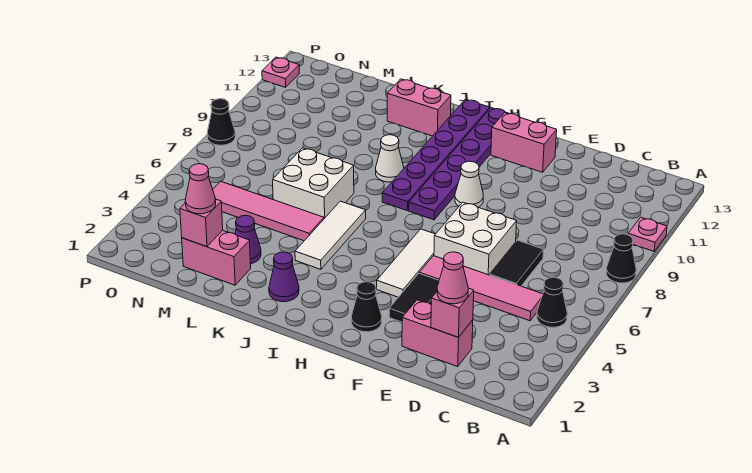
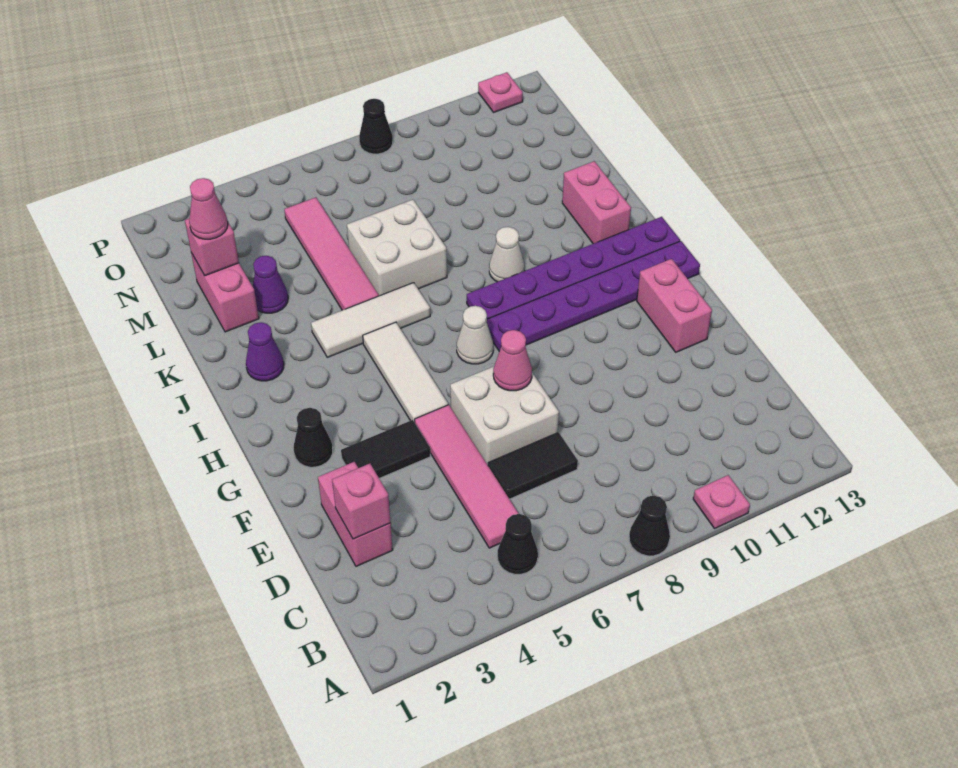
pink cone D2 level 3 -> pink cone F7 level 2
white tile G4:G6 level 1 -> white tile G5:I5 level 1
white cone G9 level 1 -> white cone H7 level 1

